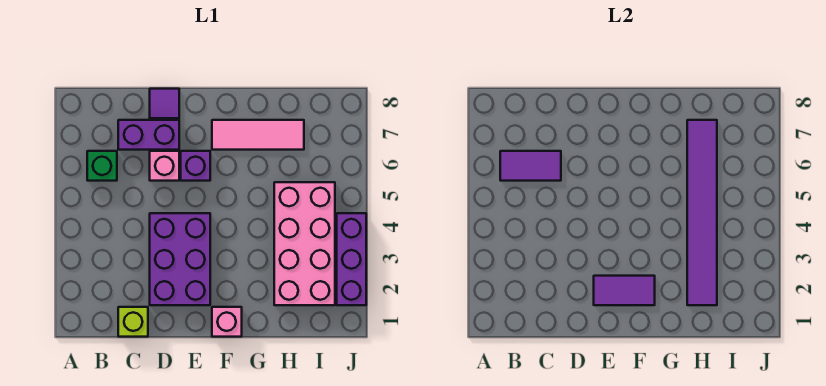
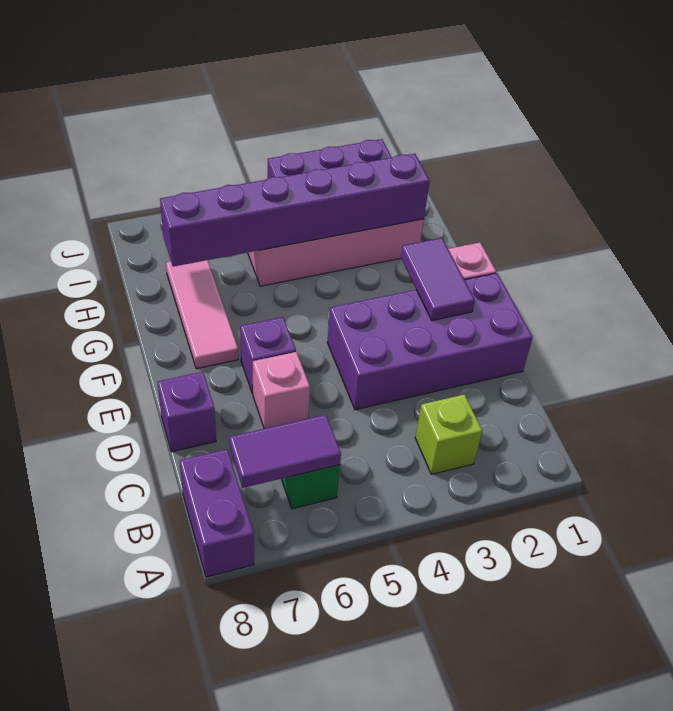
purple tile B6:C6 level 2 -> purple tile B6:B7 level 2
lime brick C1 level 1 -> lime brick B3 level 1
purple brick C7:D7 level 1 -> purple brick A8:B8 level 1
purple brick D2:E4 level 1 -> purple brick D1:E4 level 1
purple tile D8 level 1 -> purple brick D8 level 1
purple tile H2:H7 level 2 -> purple brick H2:H7 level 2

